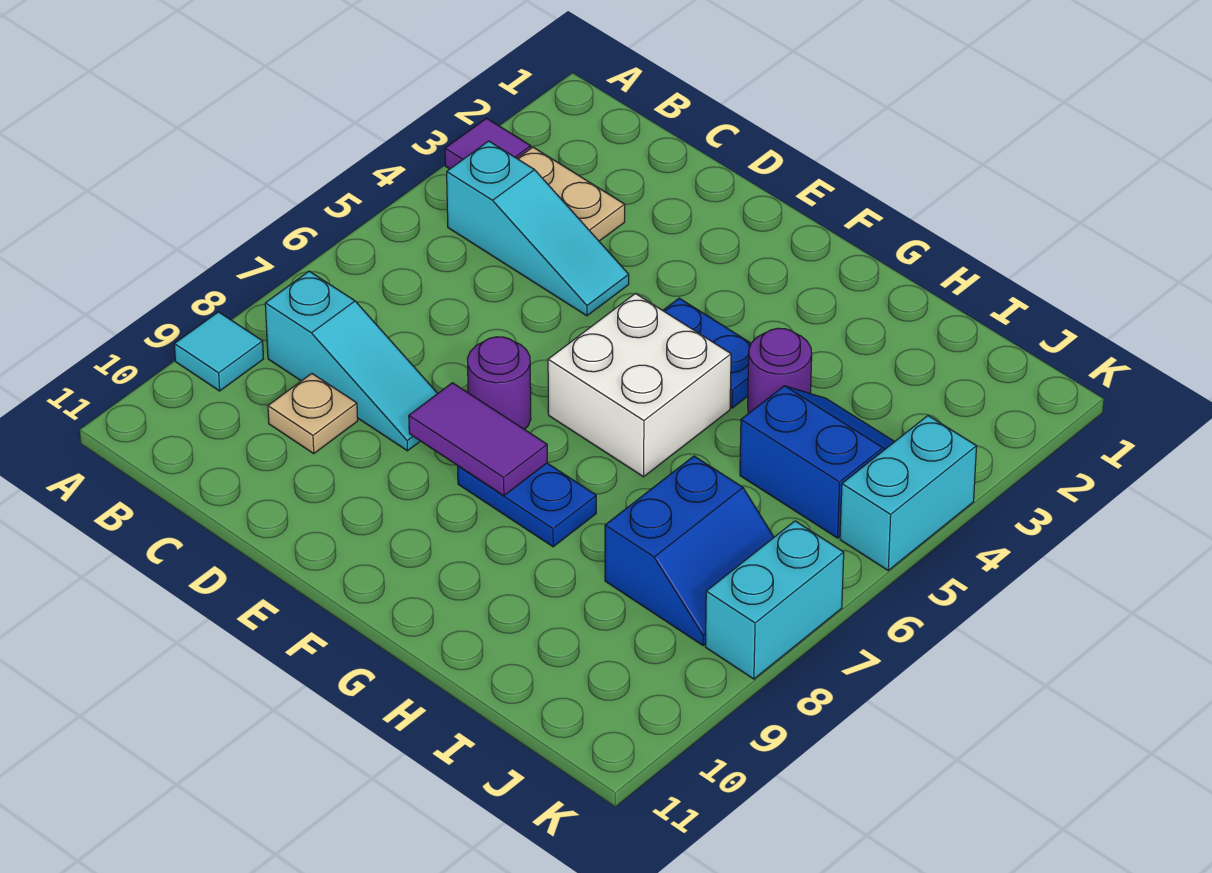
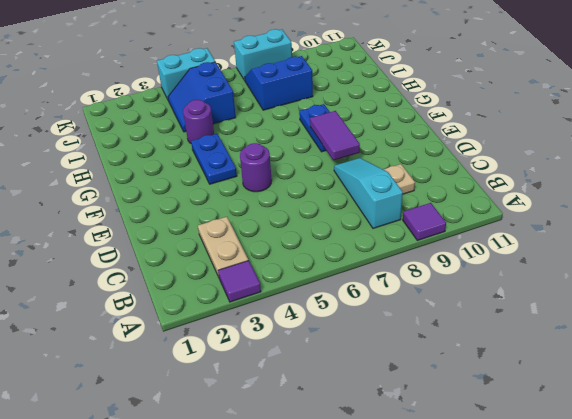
cyan tile A9 level 1 -> purple tile A9 level 1
cyan slope B4:D4 level 1 top B -> none
purple round brick E7 level 1 -> purple round brick E5 level 1
white brick F5:G6 level 1 -> none

